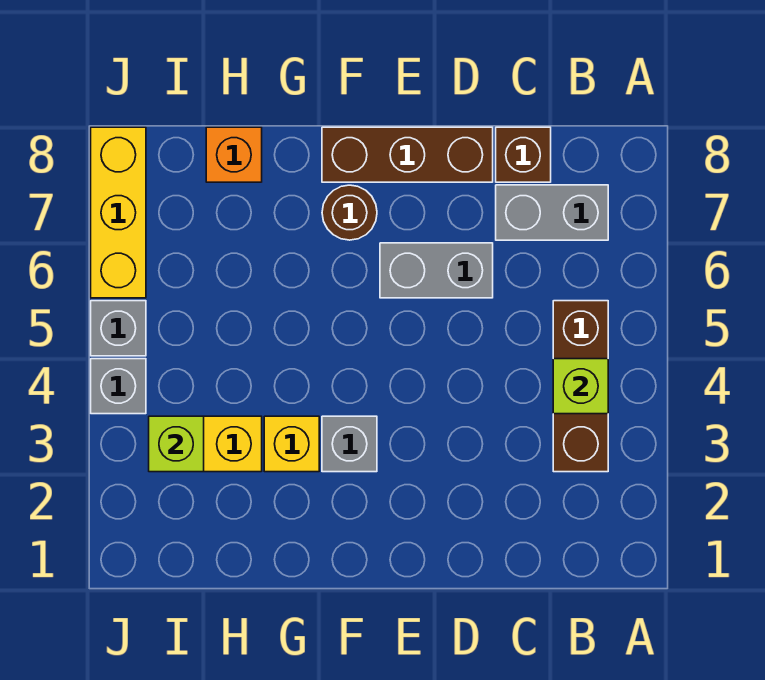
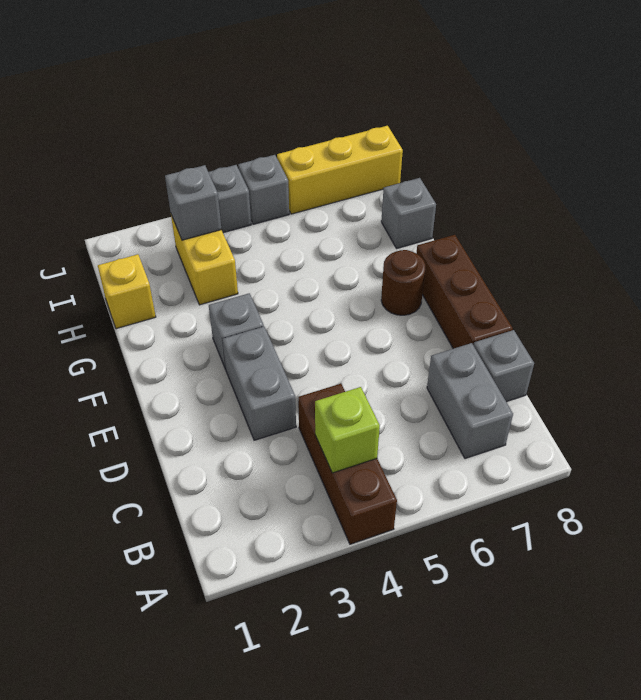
brown brick B3:B5 level 1 -> brown brick A4:C4 level 1
brown brick C8 level 1 -> grey brick C8 level 1
grey brick D6:E6 level 1 -> grey brick D3:E3 level 1
yellow brick G3 level 1 -> yellow brick H1 level 1
orange brick H8 level 1 -> grey brick H8 level 1
lime brick I3 level 2 -> grey brick I3 level 2

